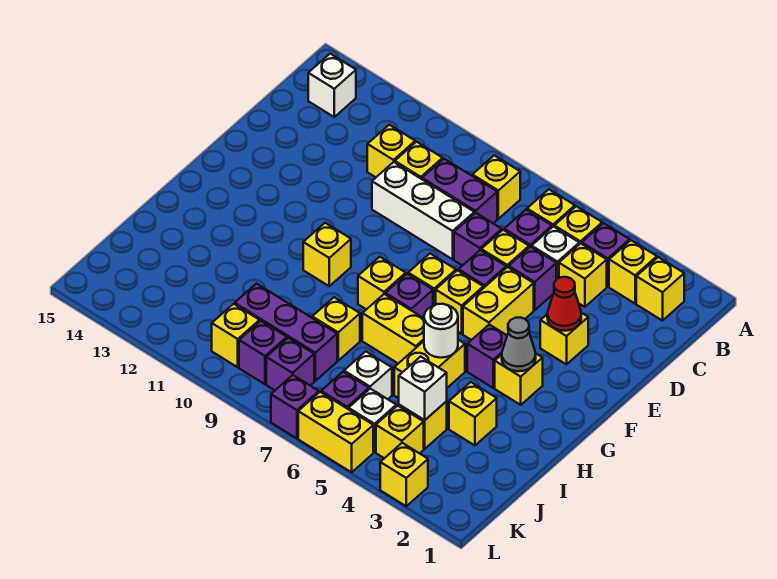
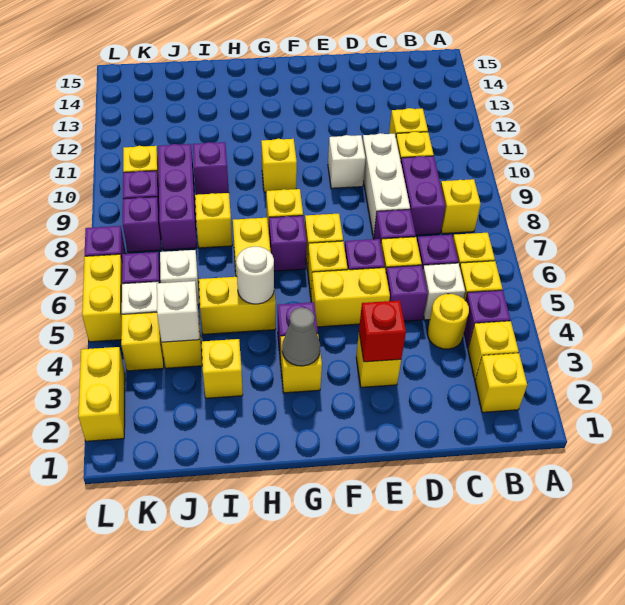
white brick B14 level 1 -> white brick E10 level 1
yellow brick C4 level 1 -> yellow round brick C4 level 1
red cone E3 level 2 -> red brick E3 level 2
none -> purple brick I10 level 1
yellow brick L3 level 1 -> yellow brick L2:L3 level 1

